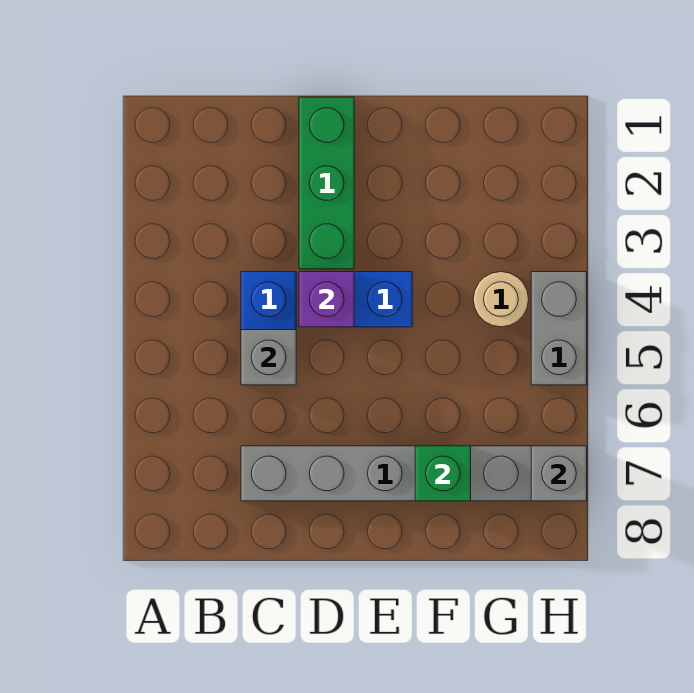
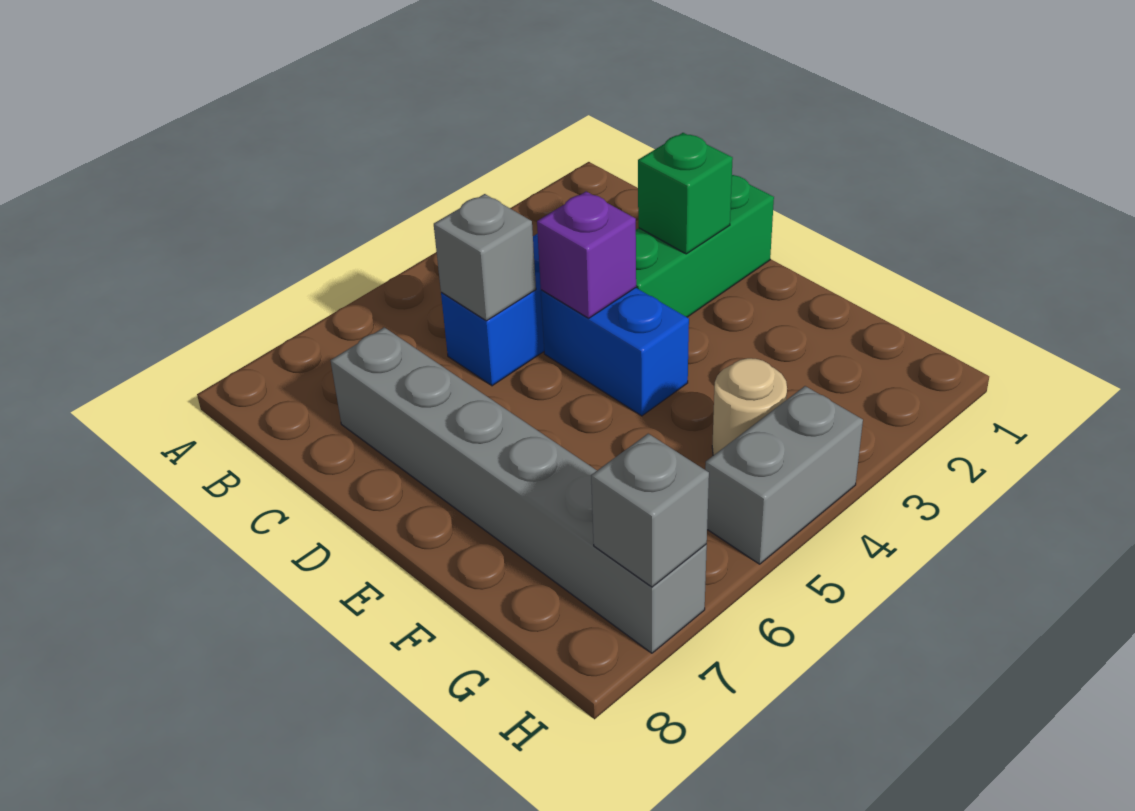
green brick F7 level 2 -> green brick D2 level 2

